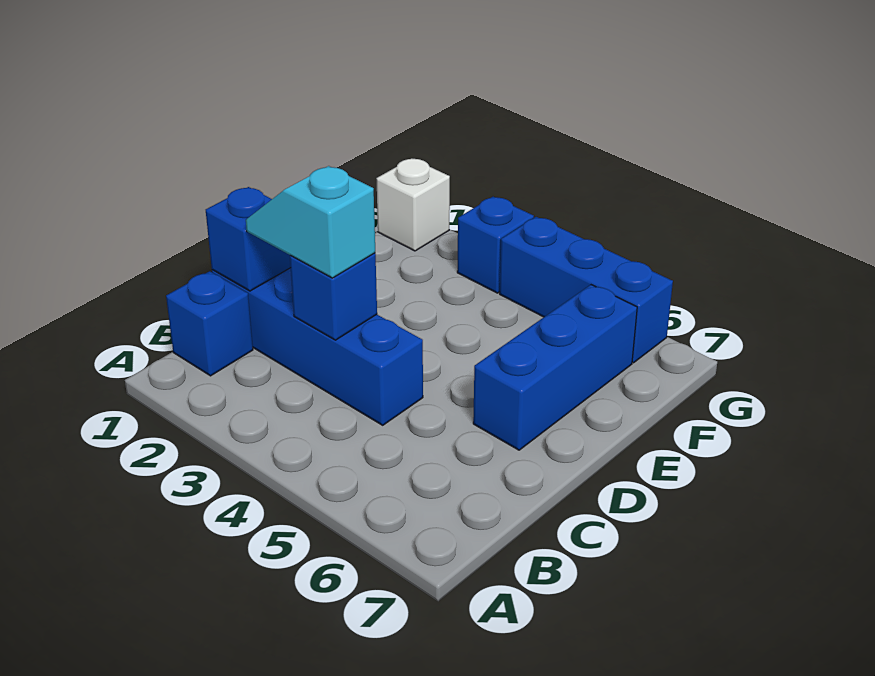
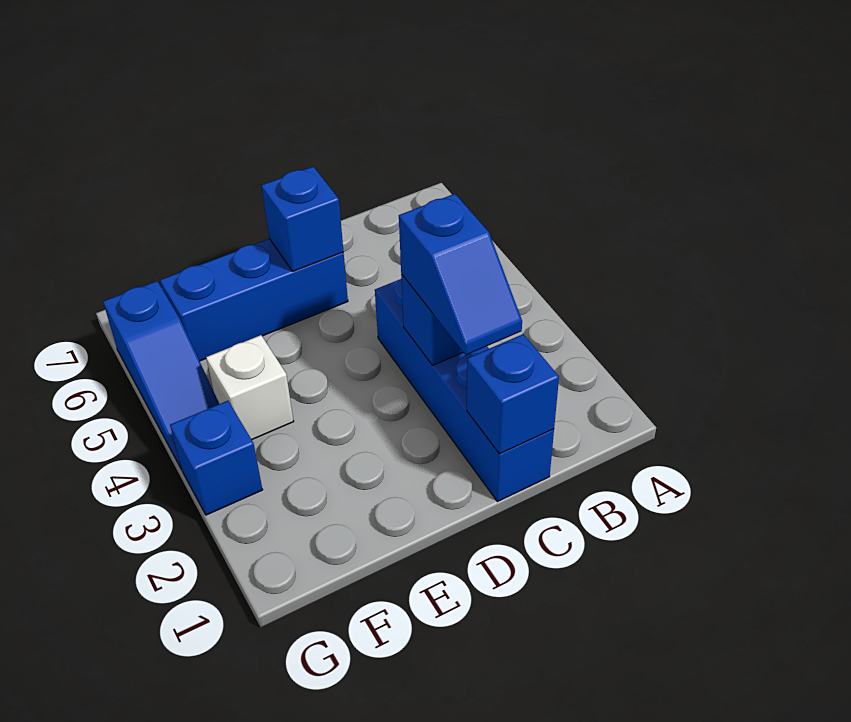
blue brick B1 level 1 -> blue brick D6 level 2
cyan slope C2:C3 level 3 top 3 -> blue slope C2:C3 level 3 top 3
white brick G1 level 1 -> white brick F4 level 1
blue brick G4:G6 level 1 -> blue slope G4:G6 level 1 top 6

